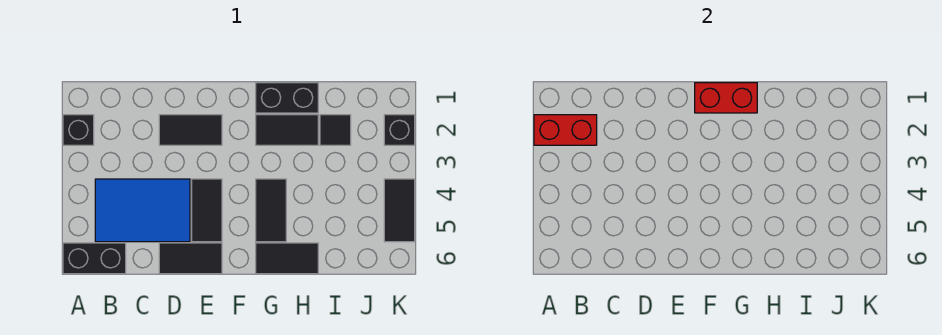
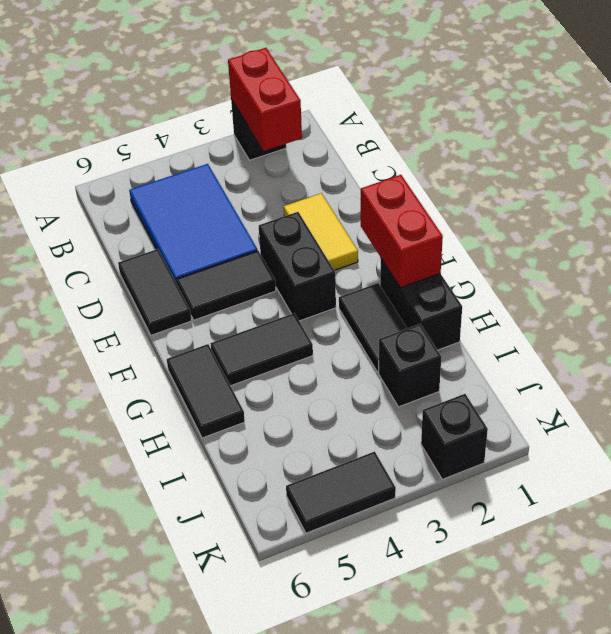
black brick A6:B6 level 1 -> black brick E3:F3 level 1
black tile D2:E2 level 1 -> yellow tile D2:E2 level 1
black tile I2 level 1 -> black brick I2 level 1

